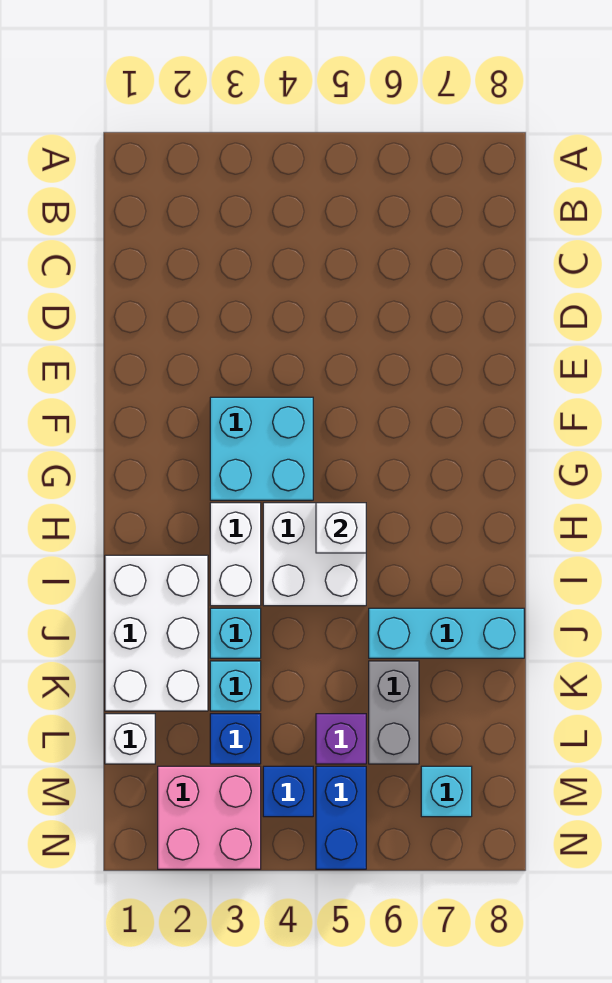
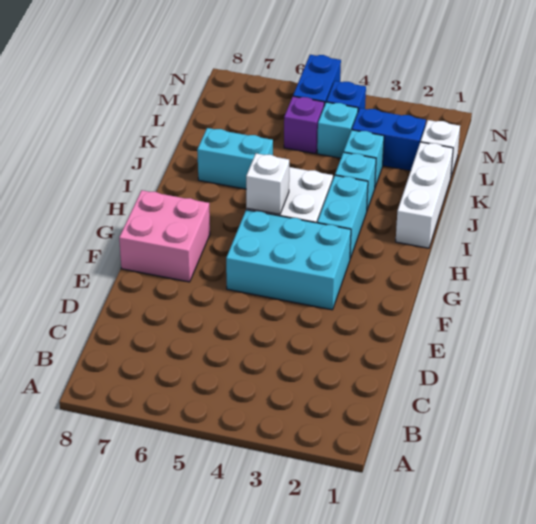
cyan brick F3:G4 level 1 -> cyan brick F3:G5 level 1
white brick H3:I3 level 1 -> cyan brick H3:I3 level 1
white brick I1:K2 level 1 -> white brick I1:K1 level 1
cyan brick J6:J8 level 1 -> cyan brick J6:J7 level 1
grey brick K6:L6 level 1 -> none
blue brick L3 level 1 -> blue brick L2:L3 level 1
pink brick M2:N3 level 1 -> pink brick F7:G8 level 1
cyan brick M7 level 1 -> cyan brick L4 level 1

